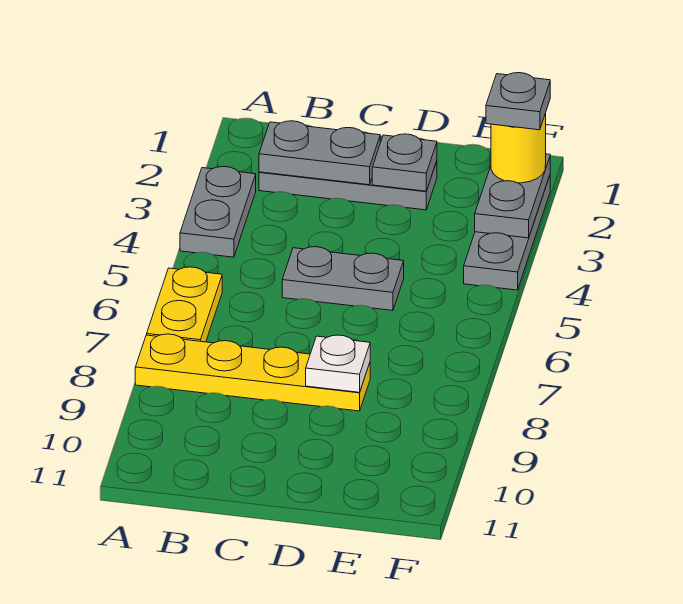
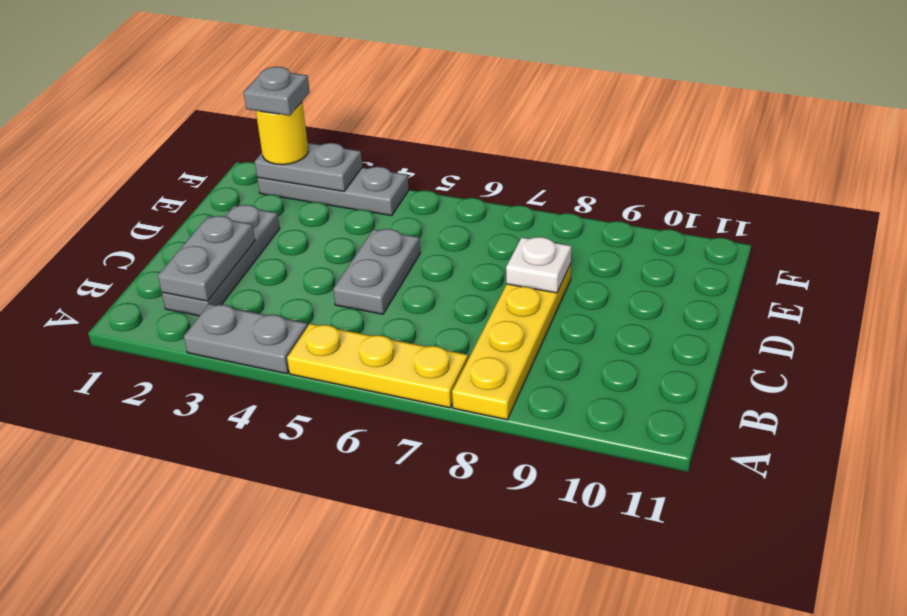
yellow plate A6:A7 level 1 -> yellow plate A5:A7 level 1
grey plate D2 level 2 -> none

